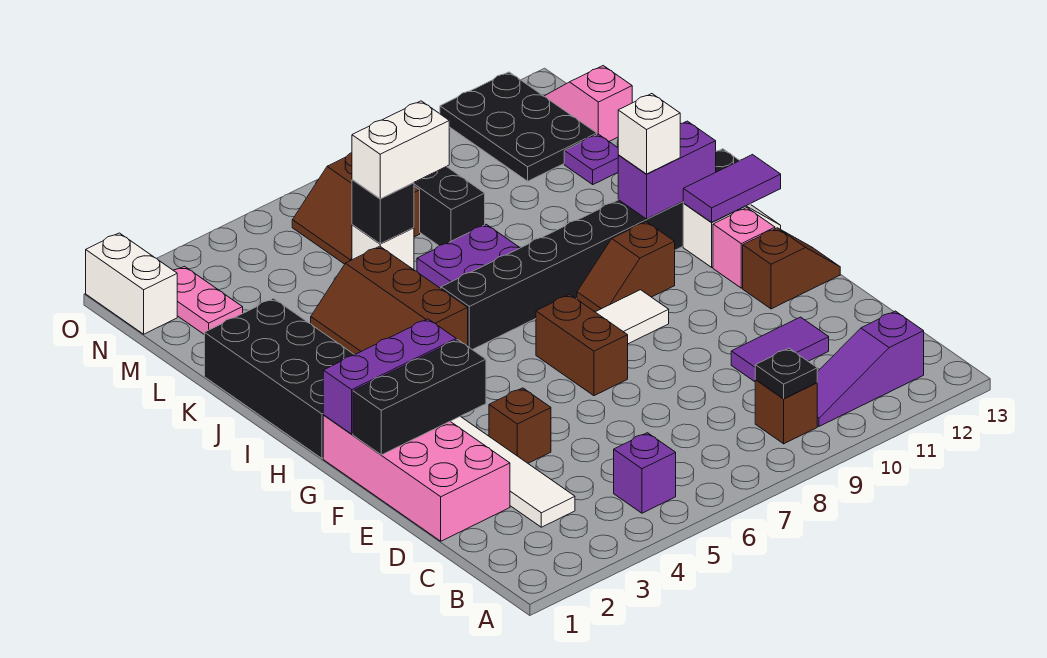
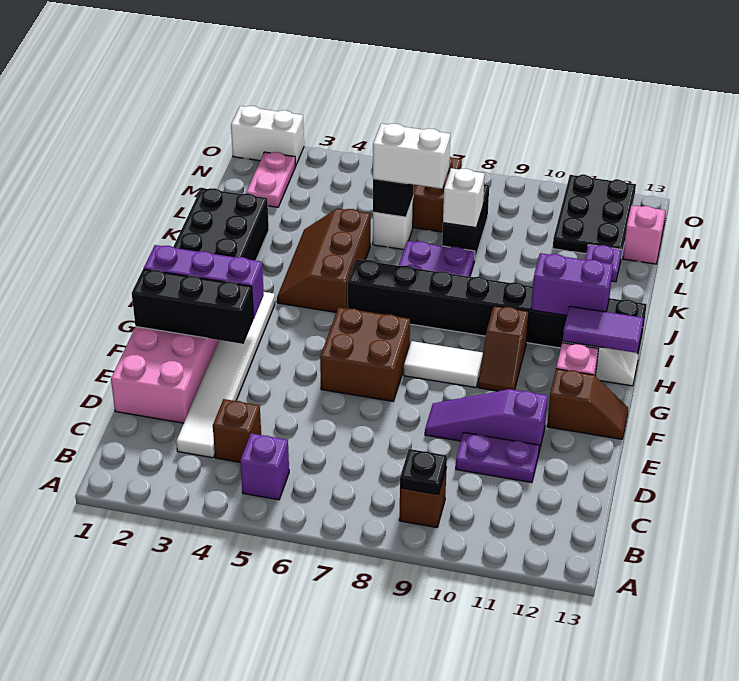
purple slope B10:B12 level 1 top 12 -> purple slope E9:E11 level 1 top 11
purple tile D10:D11 level 1 -> purple plate D10:D11 level 1
brown brick E4 level 1 -> brown brick C4 level 1
brown brick F7:G7 level 1 -> brown brick F6:G7 level 1
brown slope H9:H10 level 1 top 10 -> brown slope G10:H10 level 1 top H
white brick I11 level 3 -> white brick L8 level 2
white brick N1:O1 level 1 -> white brick O1:O2 level 1

